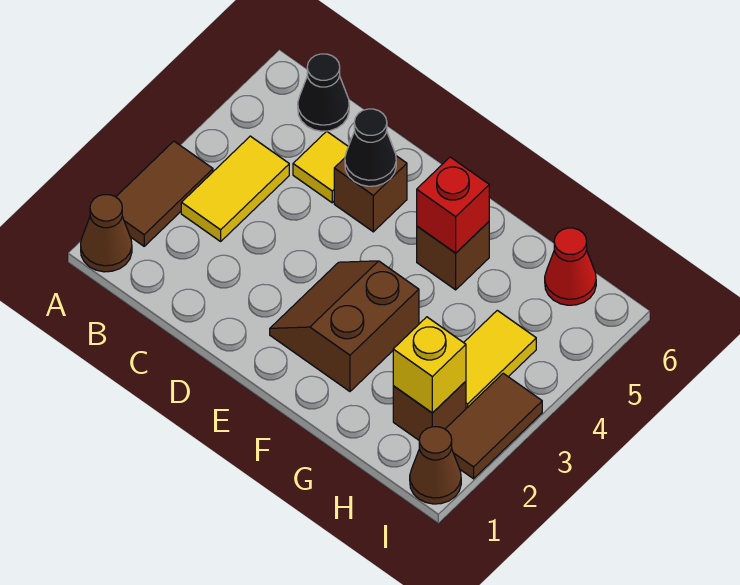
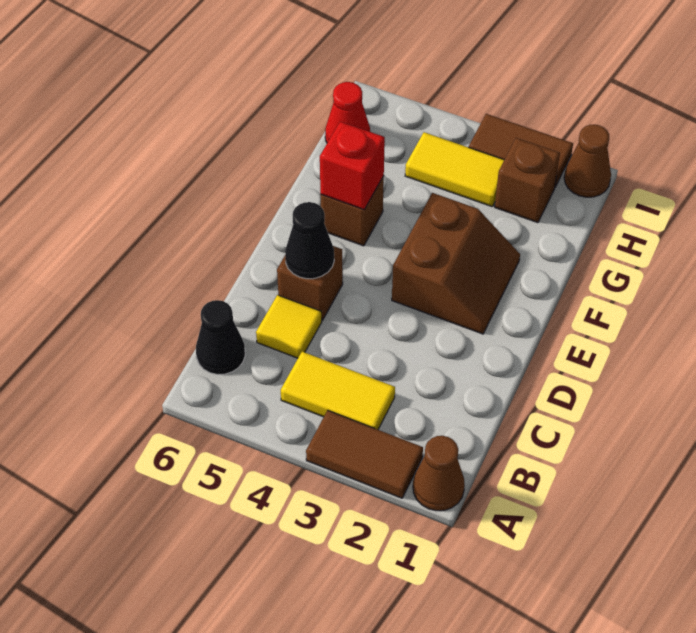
brown slope E2:F3 level 1 top F -> brown slope E2:F3 level 1 top 3
yellow brick H2 level 2 -> none

